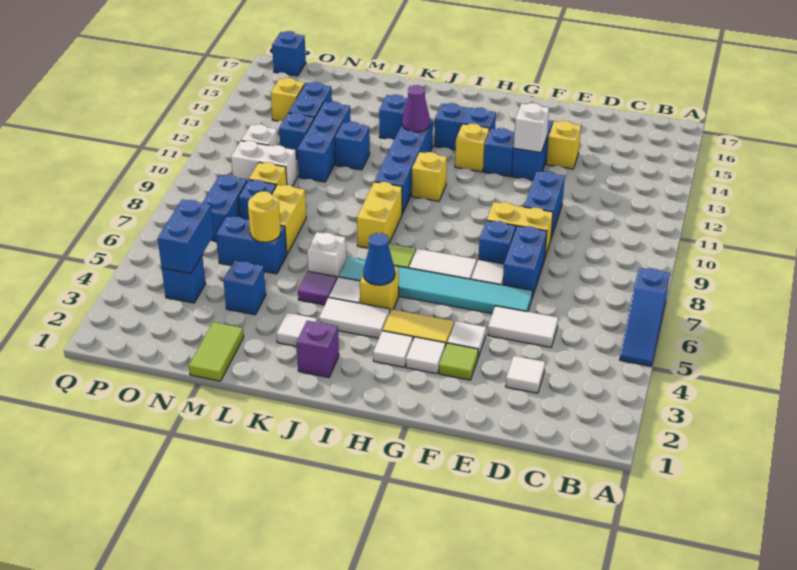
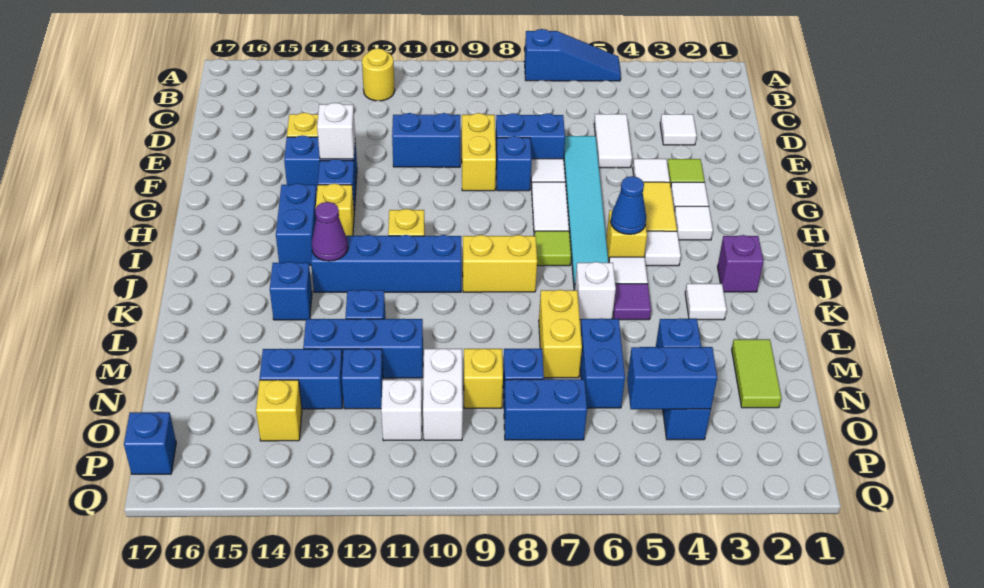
white tile I4:J4 level 1 -> white tile I4 level 1
lime tile M1:M2 level 1 -> lime tile M2:N2 level 1
yellow round brick M6 level 2 -> yellow round brick B12 level 1
yellow brick M7:M8 level 1 -> yellow brick L7:M7 level 1

